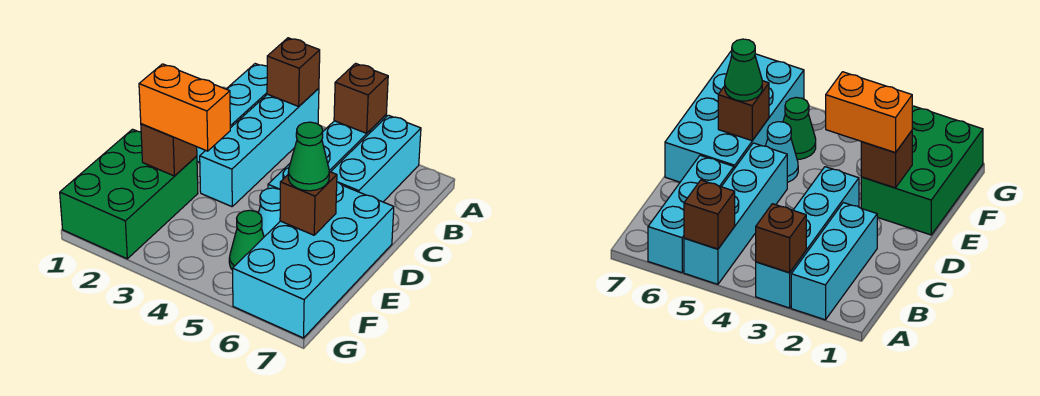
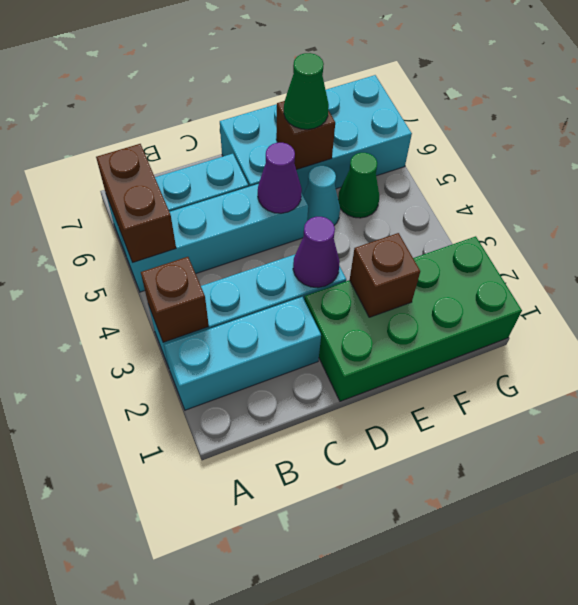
brown brick A5 level 2 -> brown brick A5:A6 level 2
none -> purple cone D3 level 2
none -> purple cone D5 level 2
green brick E1:G2 level 1 -> green brick D1:G2 level 1
orange brick E2:E3 level 3 -> none

